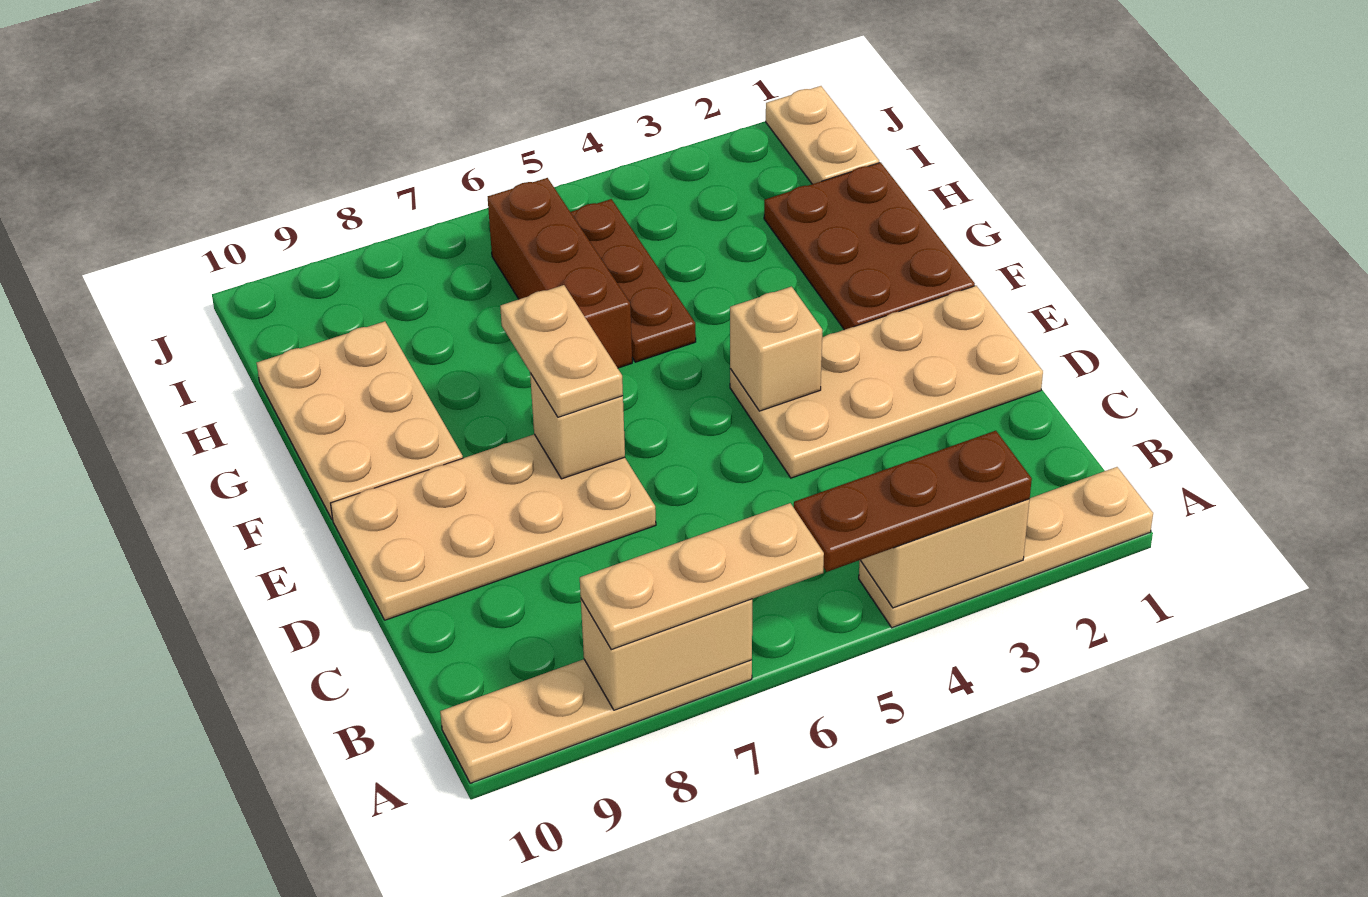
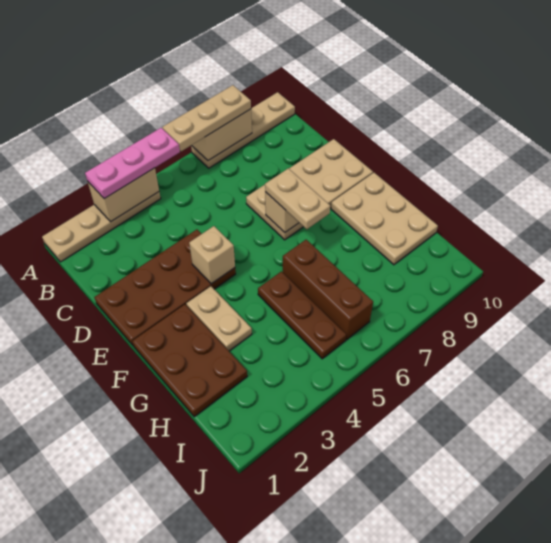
brown plate A3:A5 level 3 -> pink plate A3:A5 level 3
tan plate D1:E4 level 1 -> brown plate D1:E4 level 1
tan plate I1:J1 level 1 -> tan plate F3:G3 level 1

